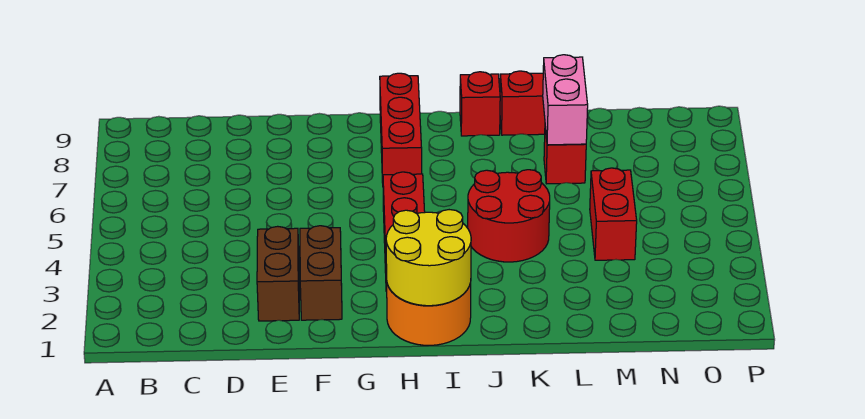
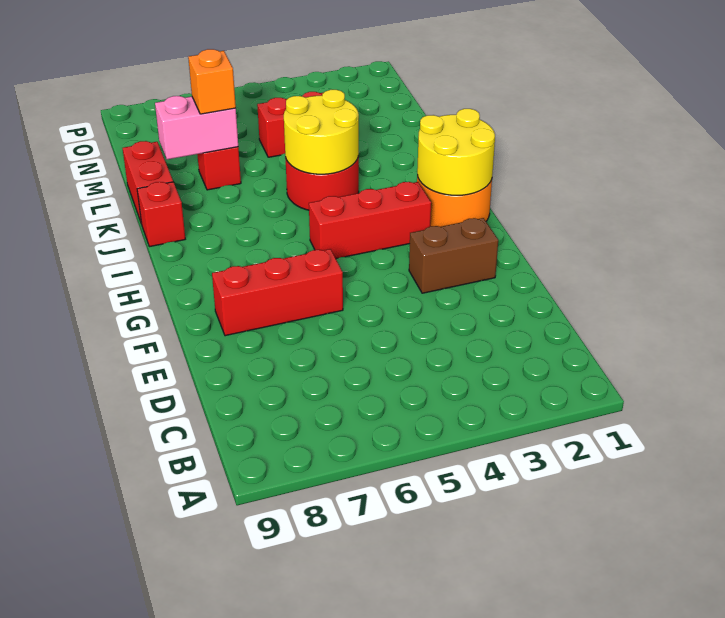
brown brick E2:E3 level 1 -> none
red brick H7:H9 level 1 -> red brick F6:F8 level 1
none -> yellow round brick J4:K5 level 2
none -> orange brick L7 level 3

